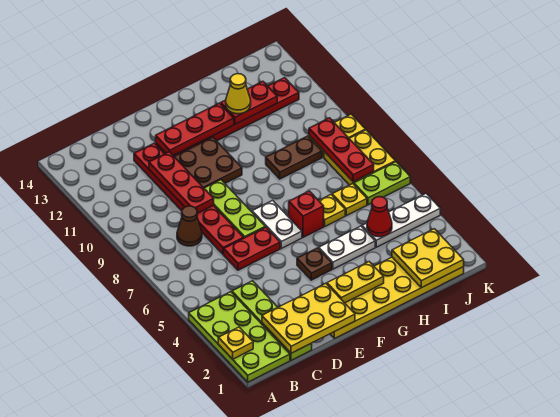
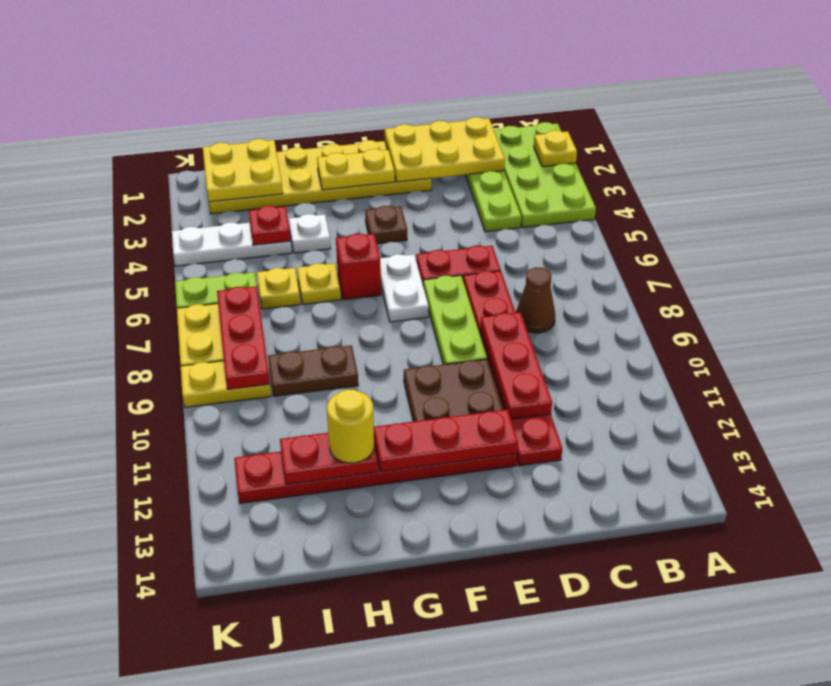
white plate G4:H4 level 1 -> white plate H4 level 1
yellow cone H12 level 3 -> yellow round brick H12 level 3
red cone I4 level 2 -> red plate I4 level 2

